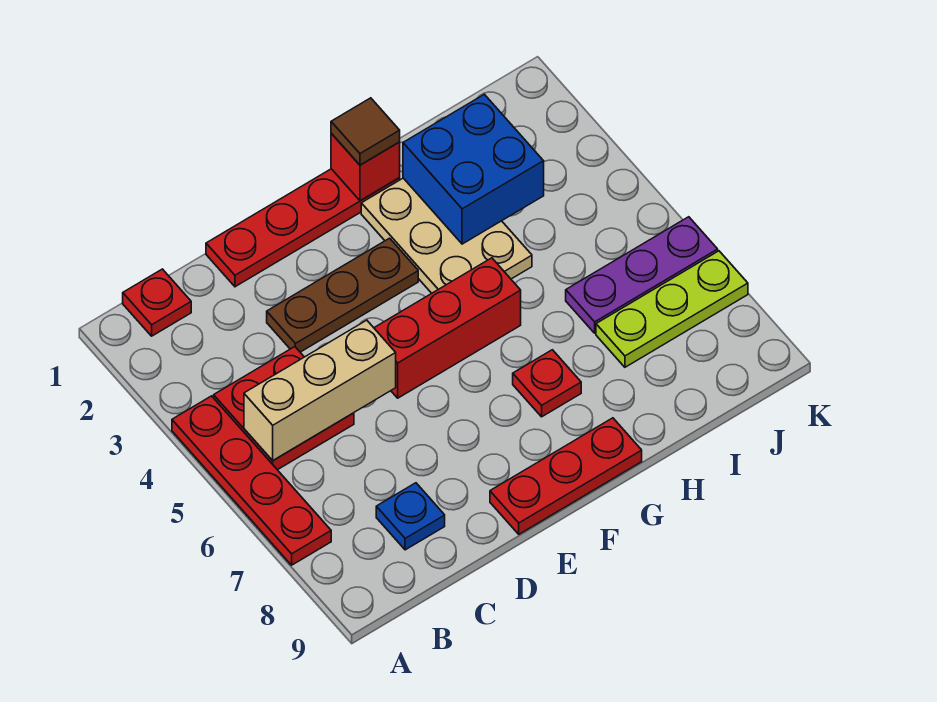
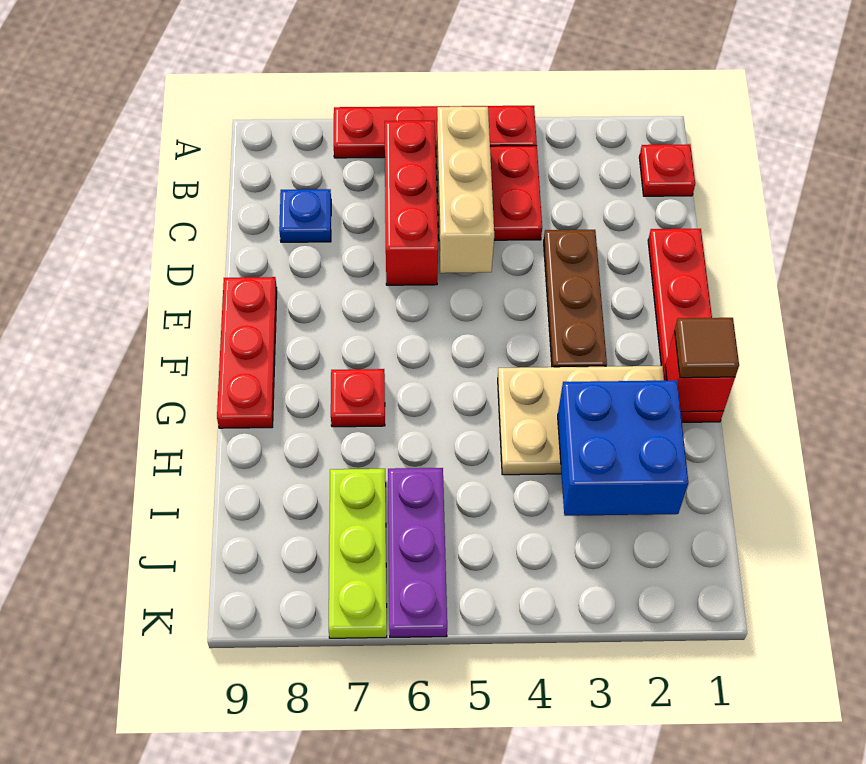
red brick E5:G5 level 1 -> red brick B6:D6 level 1

